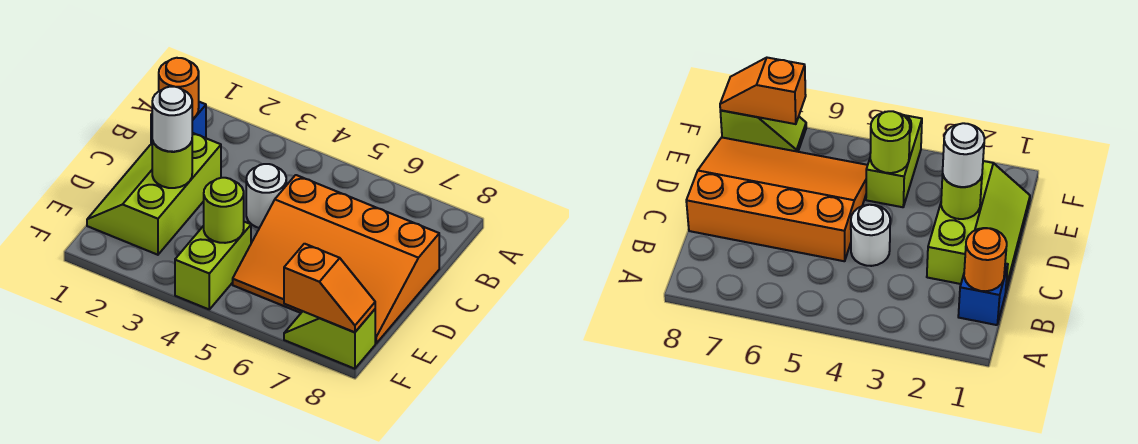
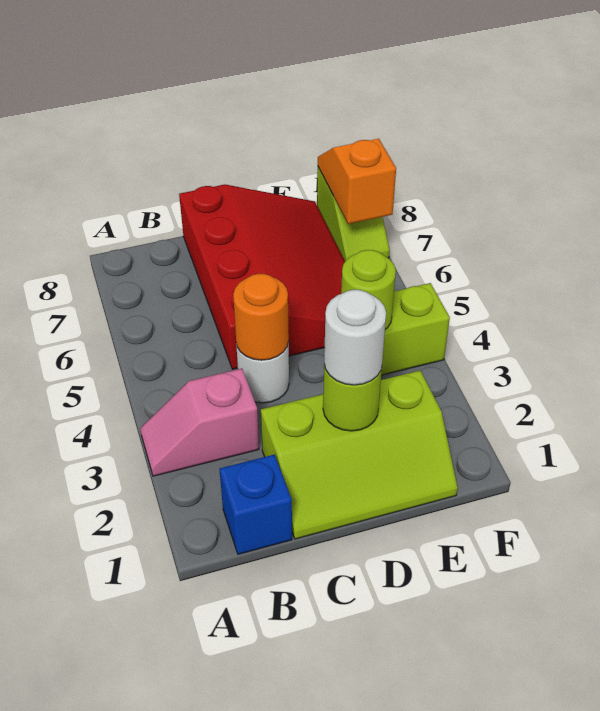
none -> pink slope A3:B3 level 1 top B
orange round brick B1 level 2 -> orange round brick C4 level 2
orange slope C5:E8 level 1 top C -> red slope C5:E8 level 1 top C

